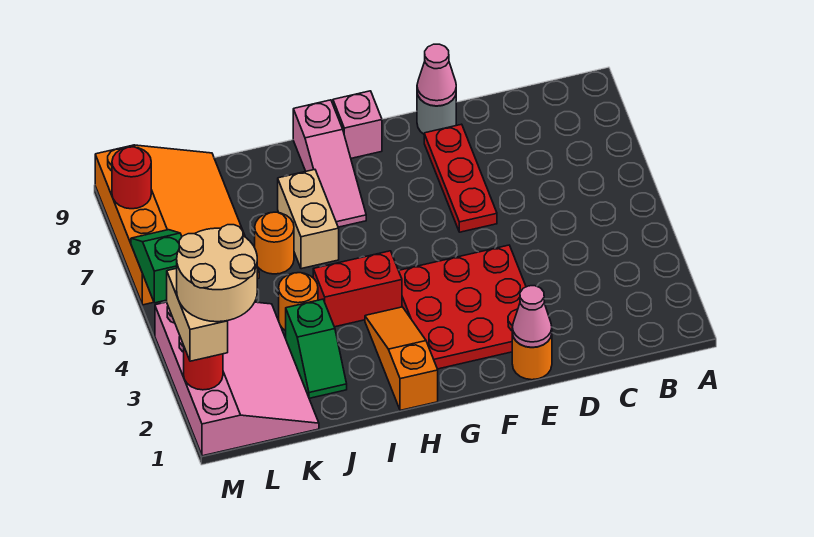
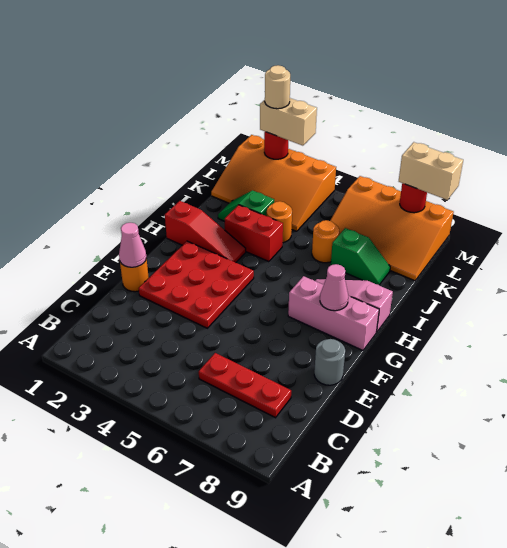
red plate E6:E8 level 1 -> red plate C6:C8 level 1
pink cone E9 level 2 -> pink cone G8 level 2
pink brick G9 level 1 -> pink brick G7:G9 level 1
orange slope H1:H3 level 1 top 1 -> red slope H1:H3 level 1 top 1
red brick H4:I4 level 1 -> red brick I3:I4 level 1
tan brick I6:I7 level 1 -> tan brick M8:M9 level 3
pink slope K1:M4 level 1 top M -> orange slope K1:M4 level 1 top M
tan round brick L2:M3 level 4 -> tan round brick M2 level 4
green slope M5:M6 level 2 top 5 -> green slope J7:J8 level 1 top 7

